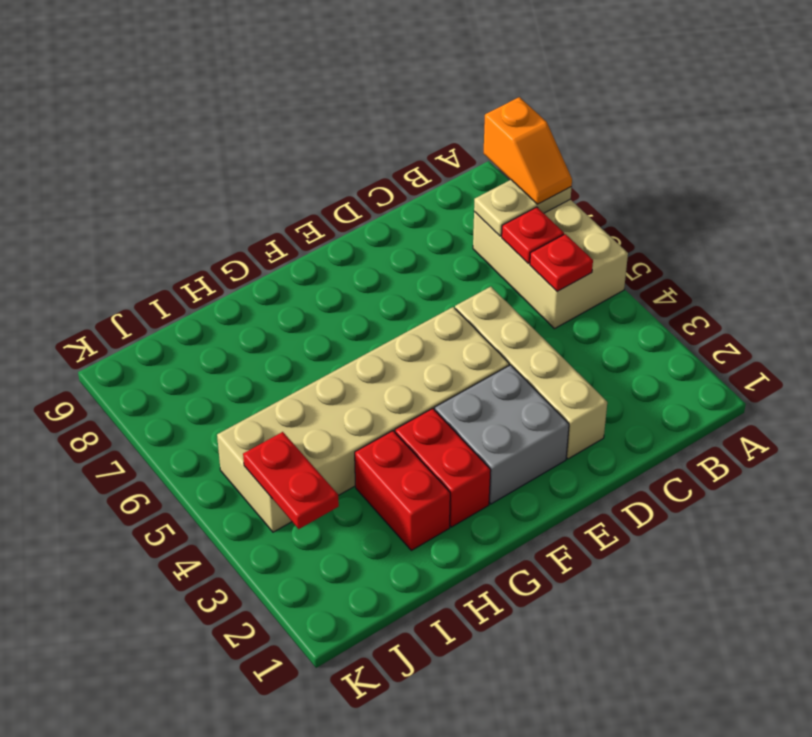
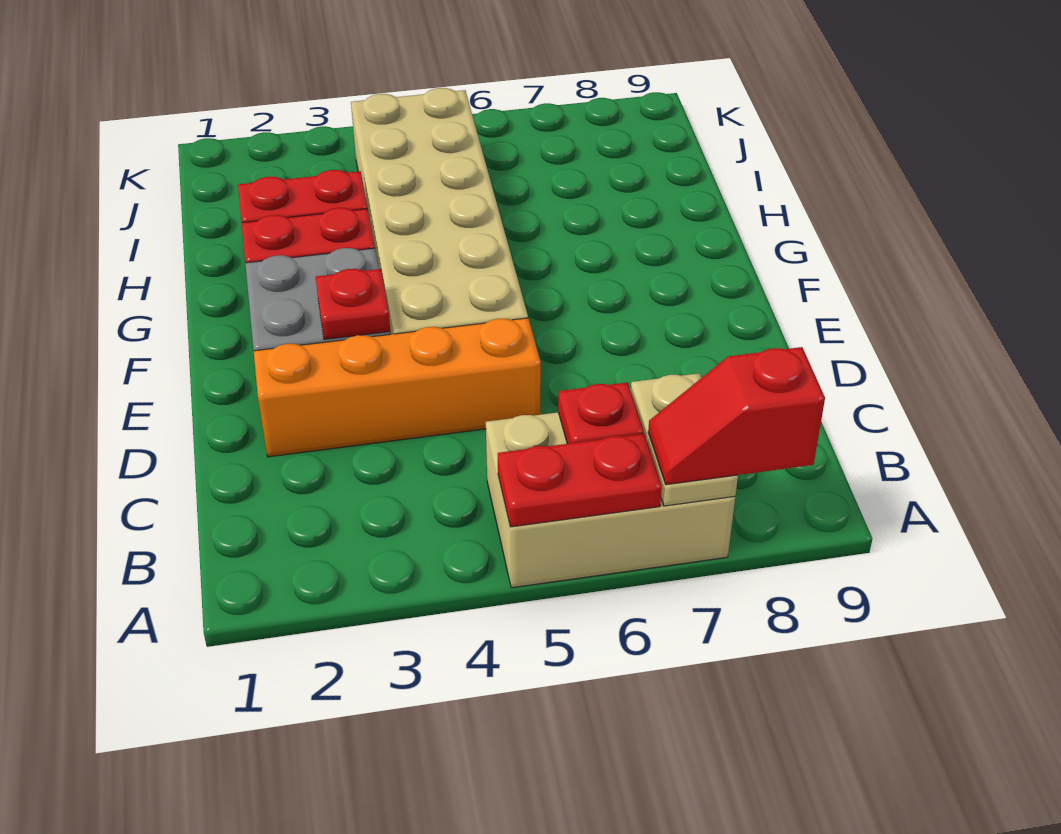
orange slope A7:A8 level 3 top 8 -> red slope A7:A8 level 3 top 8
red plate B5 level 2 -> red plate E3 level 2
tan brick D2:D5 level 1 -> orange brick D2:D5 level 1
red plate J3:J4 level 2 -> red plate A5:A6 level 2

